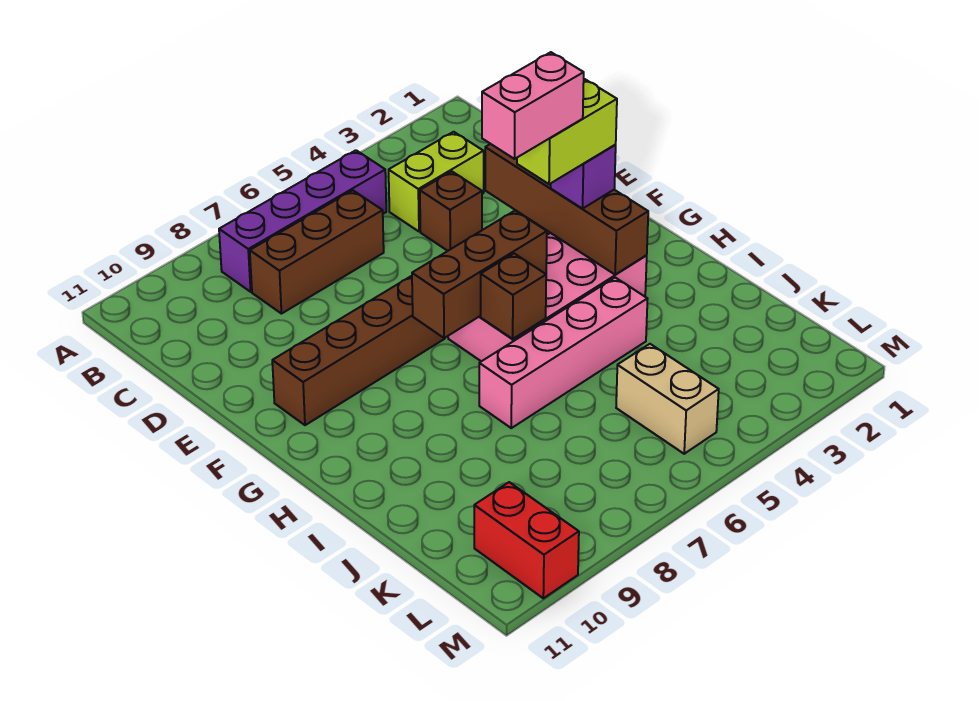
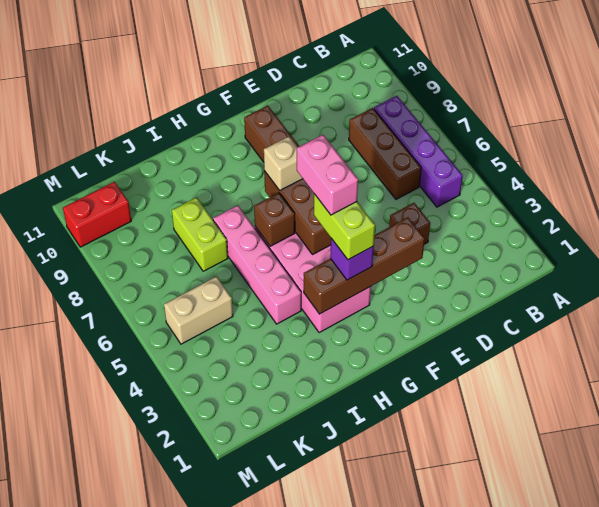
lime brick C3:C4 level 1 -> lime brick J7:J8 level 1
none -> tan brick G7 level 3

